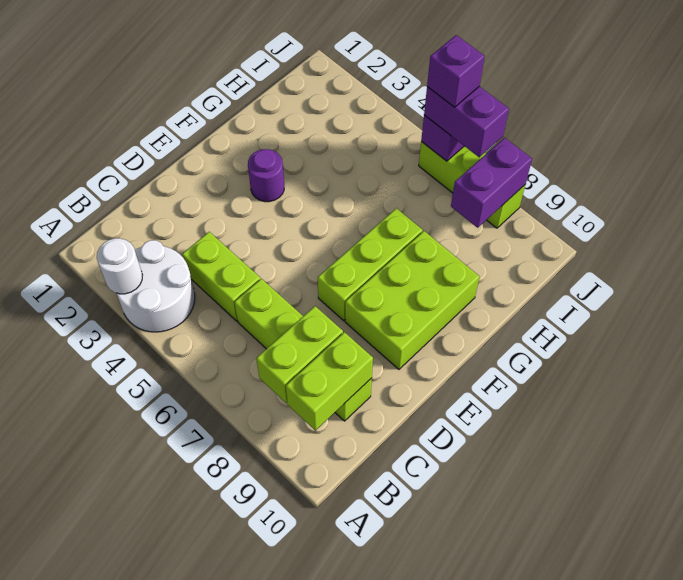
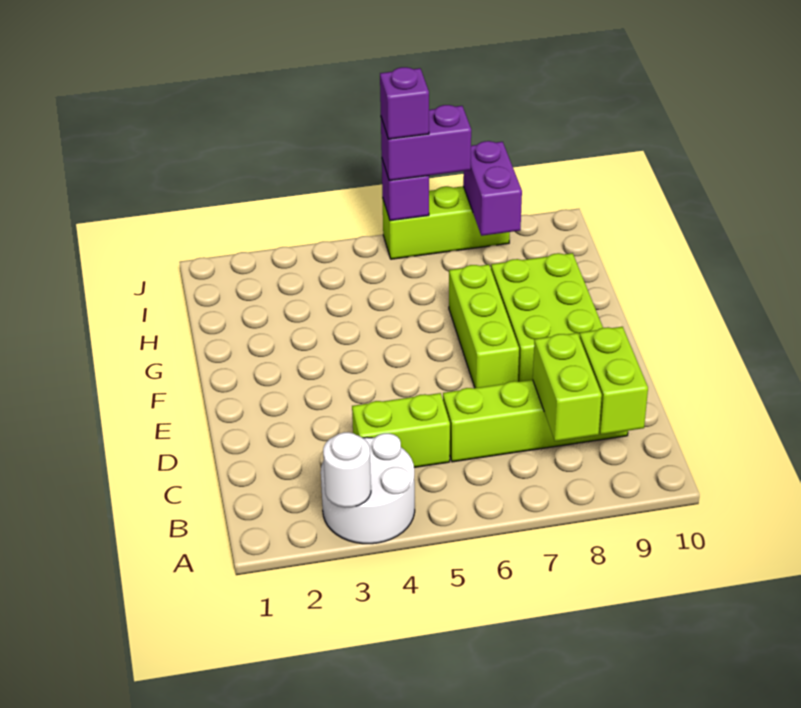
purple round brick F3 level 1 -> none

